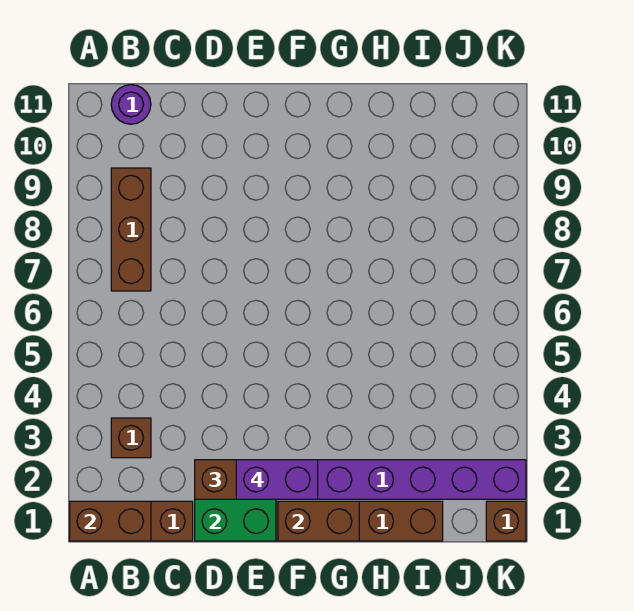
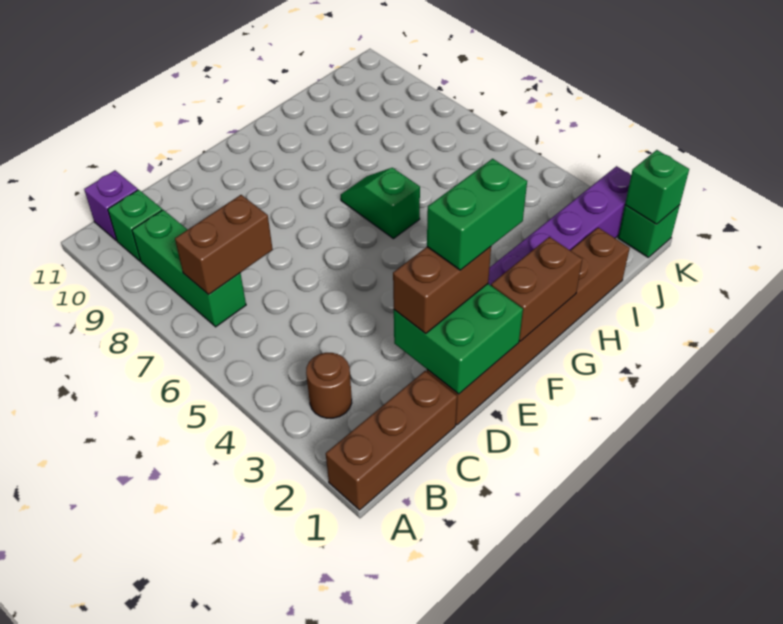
brown brick A1:B1 level 2 -> brown brick B7:C7 level 2
brown brick B3 level 1 -> brown round brick B3 level 1
brown brick B7:B9 level 1 -> green brick B7:B9 level 1
none -> green brick B10 level 1
purple round brick B11 level 1 -> purple brick B11 level 1
purple brick E2:F2 level 4 -> green brick E2:F2 level 4
none -> green slope G6:G7 level 1 top 6
brown brick K1 level 1 -> green brick K1 level 1
none -> green brick K1 level 2

